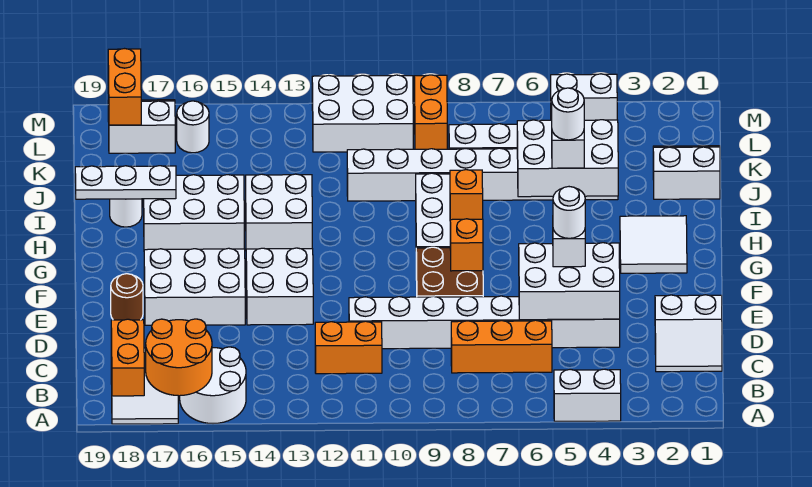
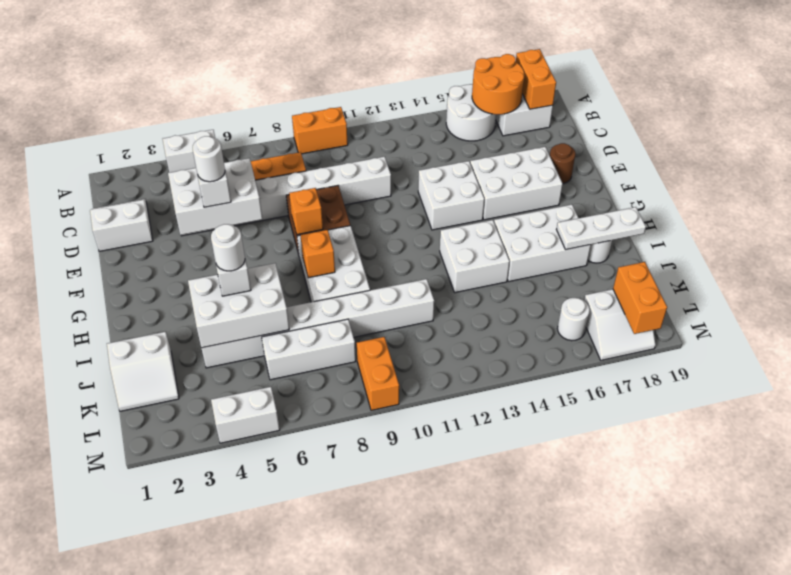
orange brick C11:C12 level 1 -> orange brick A9:A10 level 1
white tile G2:H3 level 1 -> none
white brick L10:M12 level 1 -> none

